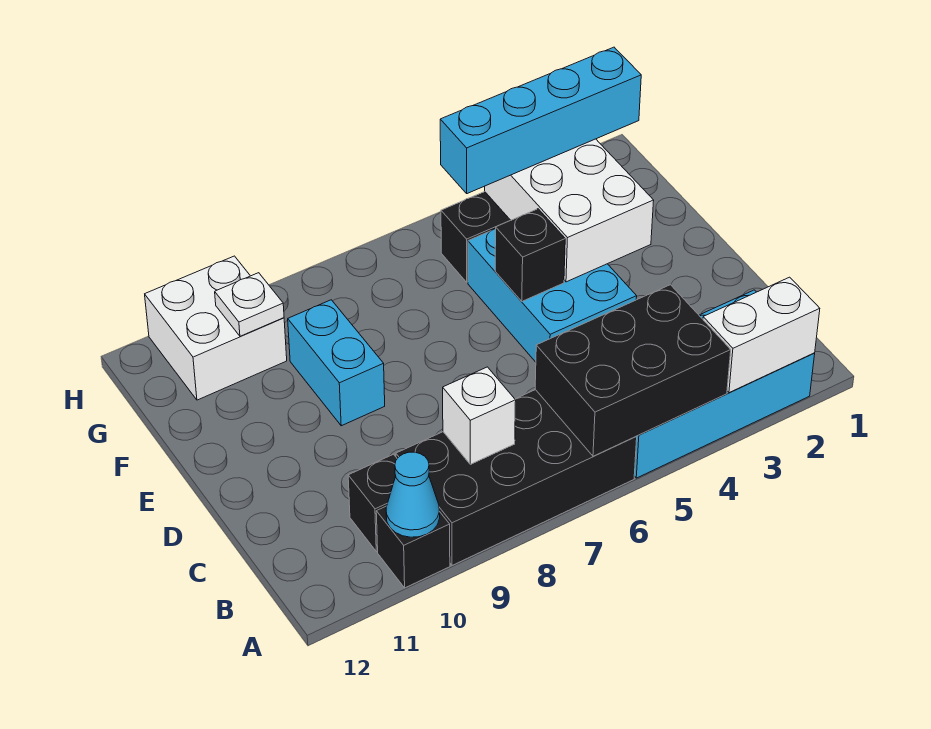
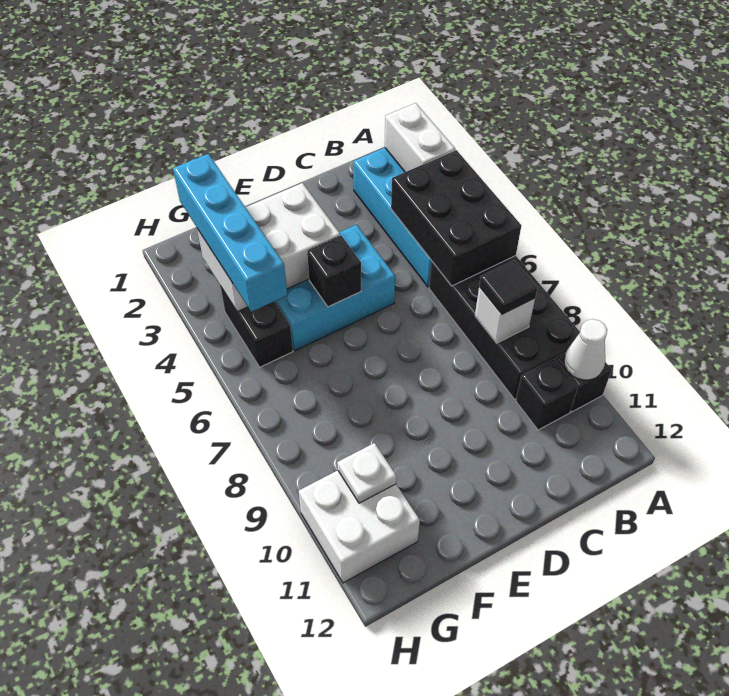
cyan cone A10 level 2 -> white cone A10 level 2
none -> black tile B8 level 3
cyan brick E9:F9 level 1 -> none

